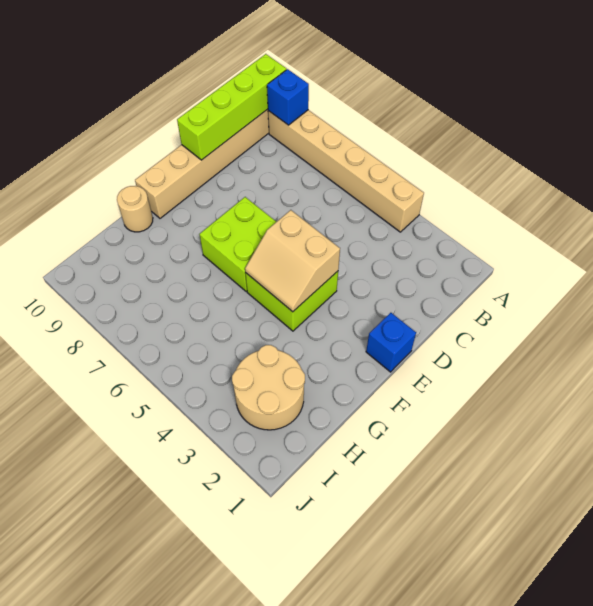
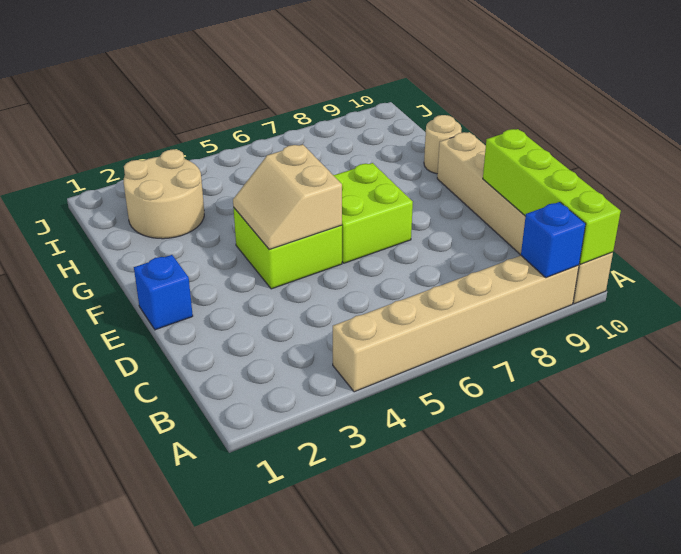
tan slope E4:F5 level 2 top E -> tan slope E4:F5 level 2 top 5

